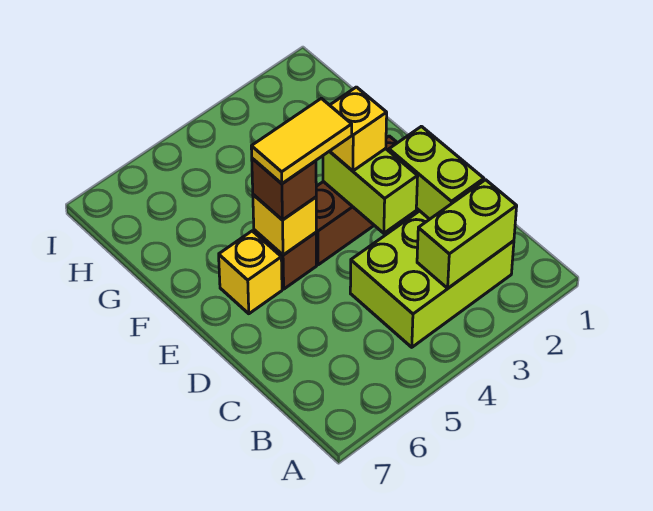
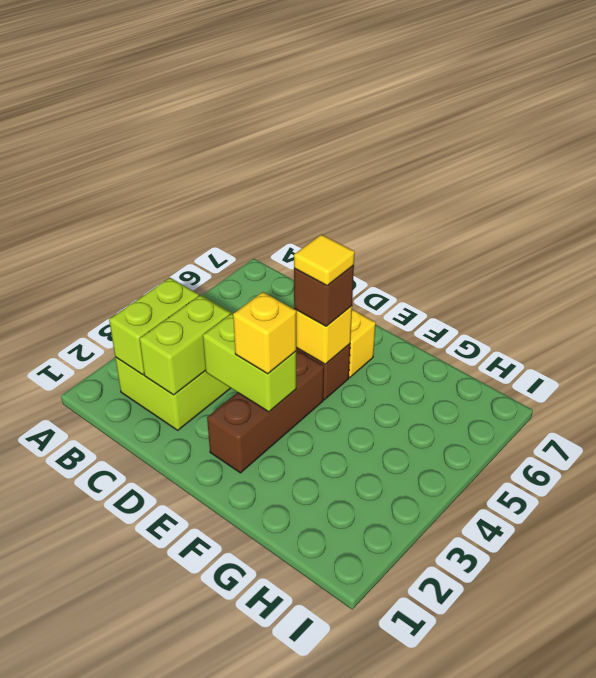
lime brick C2:D2 level 2 -> lime brick C2:C3 level 2
yellow tile E4:E5 level 4 -> yellow tile E5 level 4

